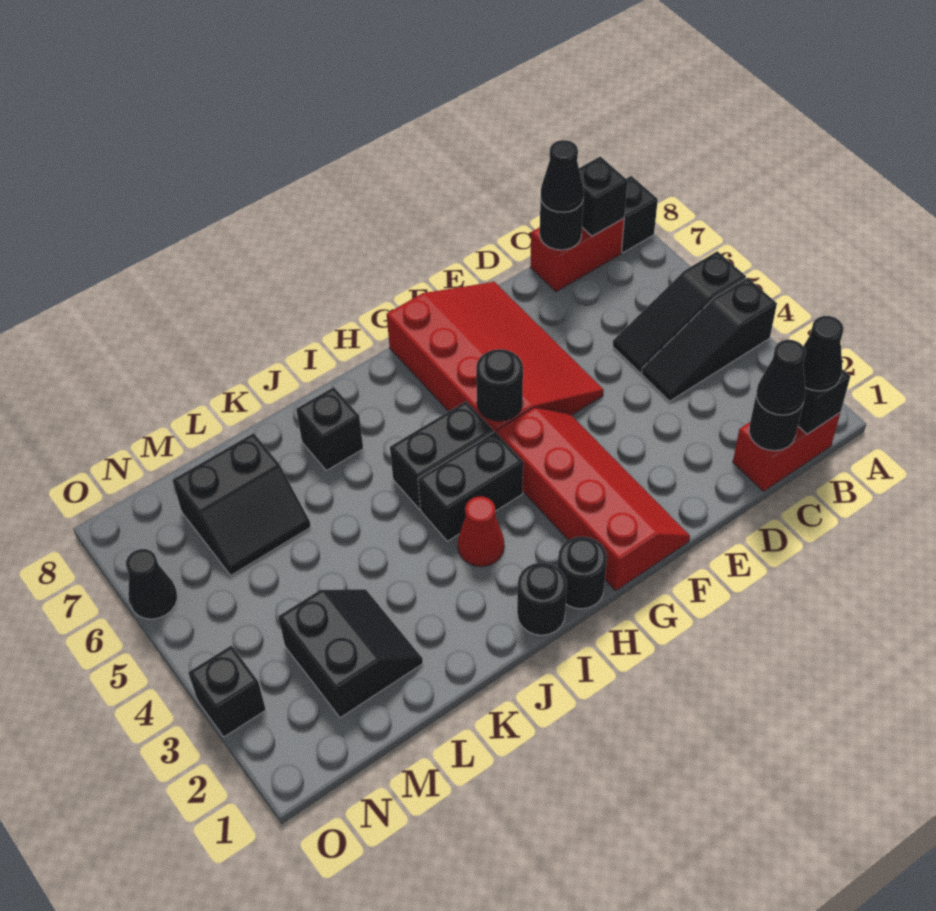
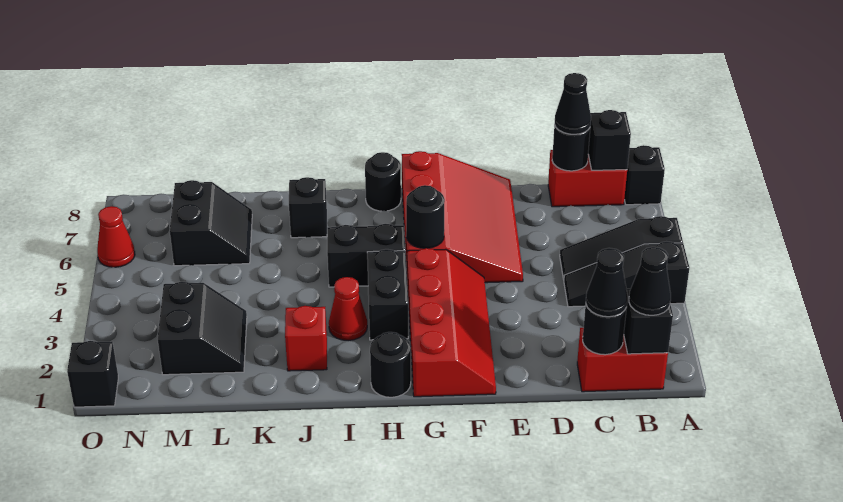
black brick H4:I4 level 1 -> black brick H3:H4 level 1
black round brick I1 level 1 -> black round brick H8 level 1
none -> red brick J2 level 1
black slope L6:M7 level 1 top 7 -> black slope L6:M7 level 1 top M
black brick O3 level 1 -> black brick O1 level 1
black cone O6 level 1 -> red cone O6 level 1

